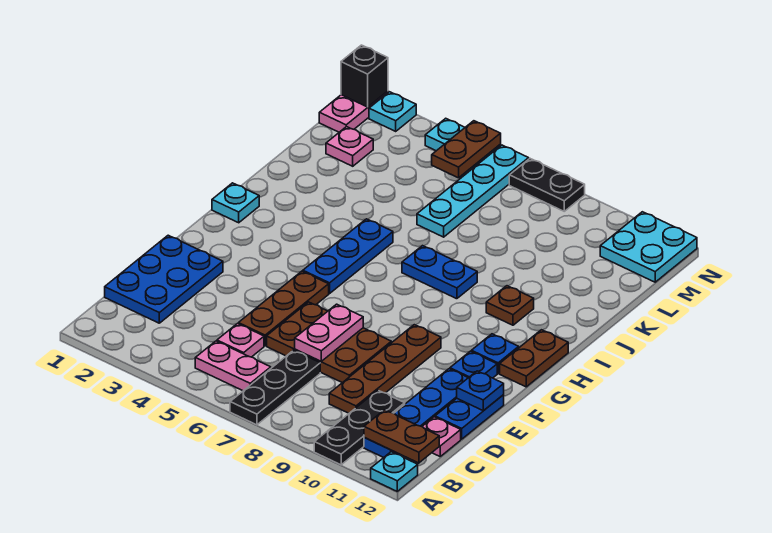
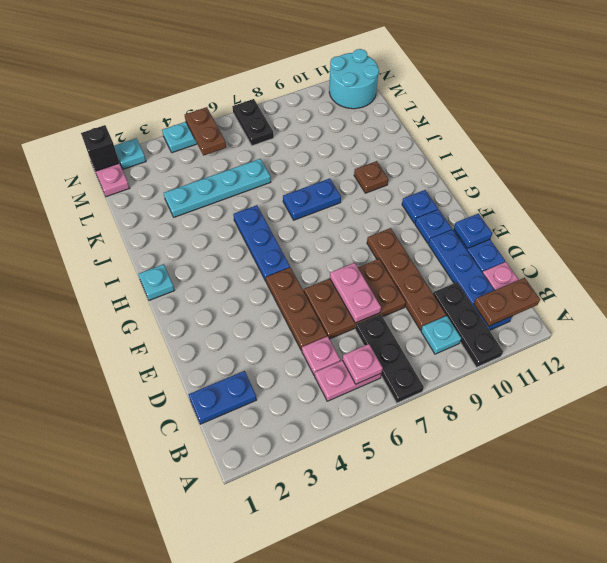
cyan plate A12 level 1 -> cyan plate B9 level 1
blue plate C1:E2 level 1 -> blue plate C1:C2 level 1
brown plate G12:H12 level 1 -> none
cyan plate K6:N6 level 1 -> cyan plate K3:K6 level 1
pink plate L2 level 1 -> pink plate B6 level 2
cyan plate M11:N12 level 1 -> cyan round brick M11:N12 level 1
black plate N7:N8 level 1 -> black plate M7:N7 level 1

